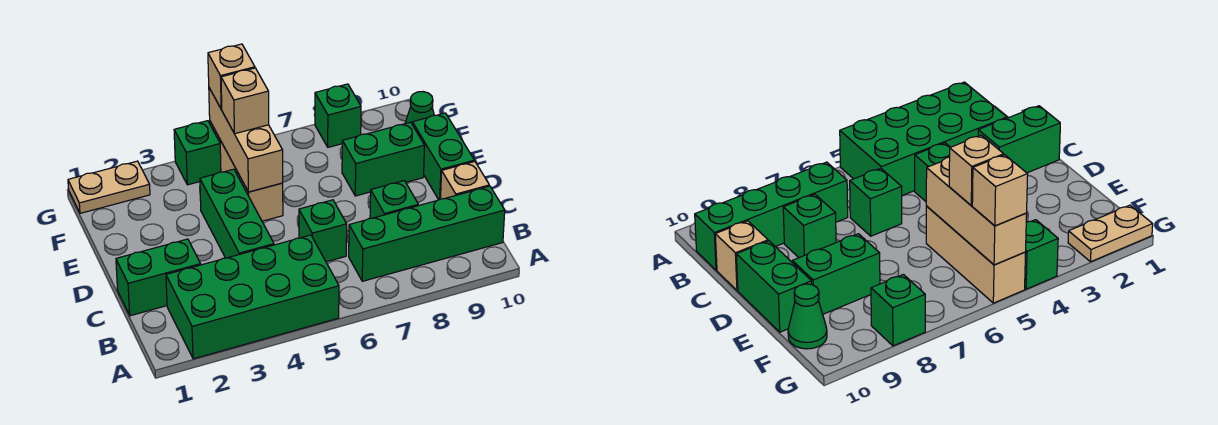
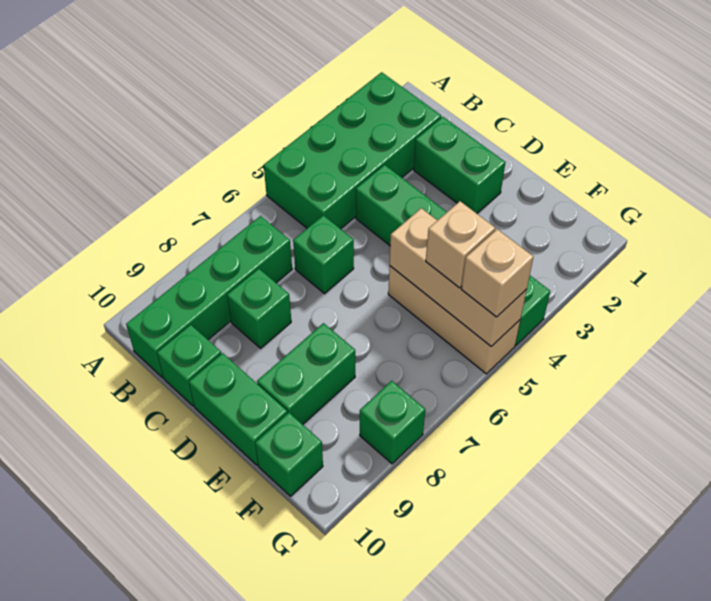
green brick C1:C2 level 1 -> green brick C2:D2 level 1
tan brick C10 level 1 -> green brick C10 level 1
green cone F10 level 1 -> green brick F10 level 1
tan plate G1:G2 level 1 -> none

